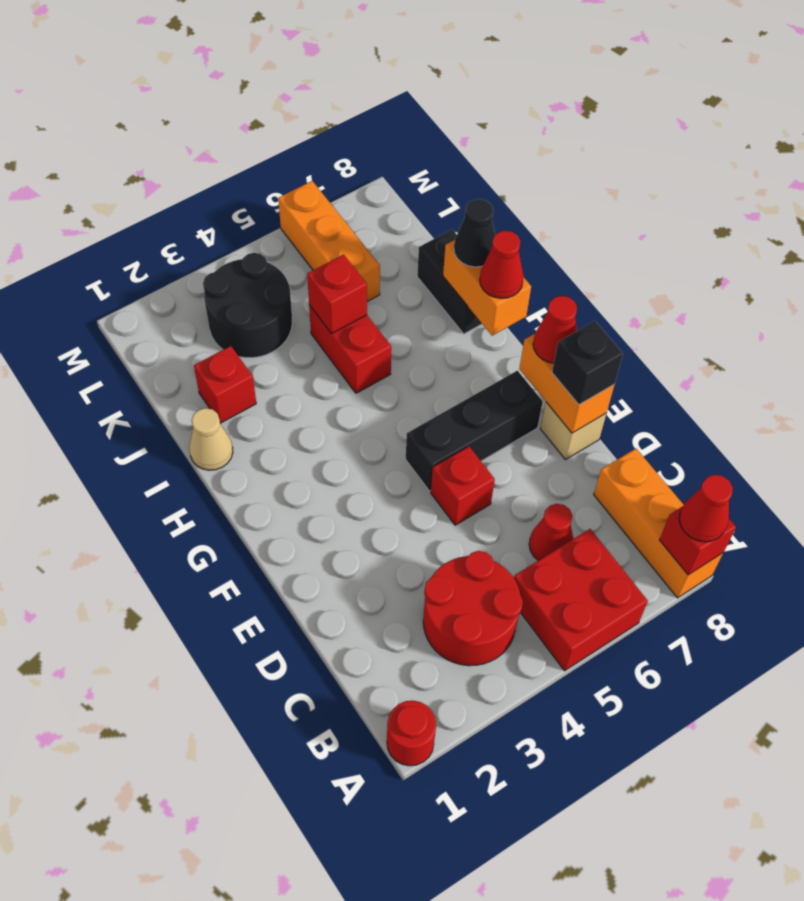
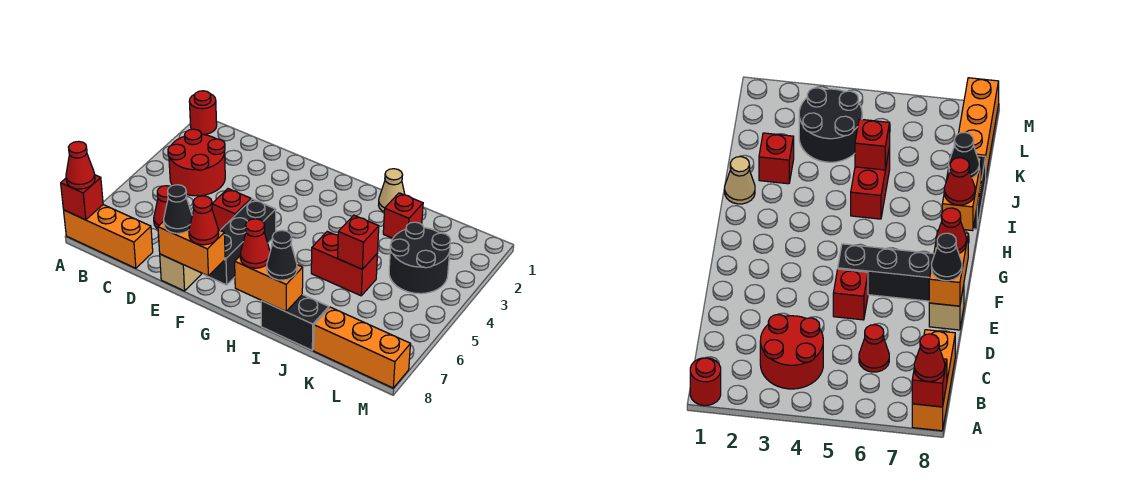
red brick A5:B6 level 1 -> none
black brick E8 level 3 -> black cone E8 level 3
orange brick K6:M6 level 1 -> orange brick K8:M8 level 1

